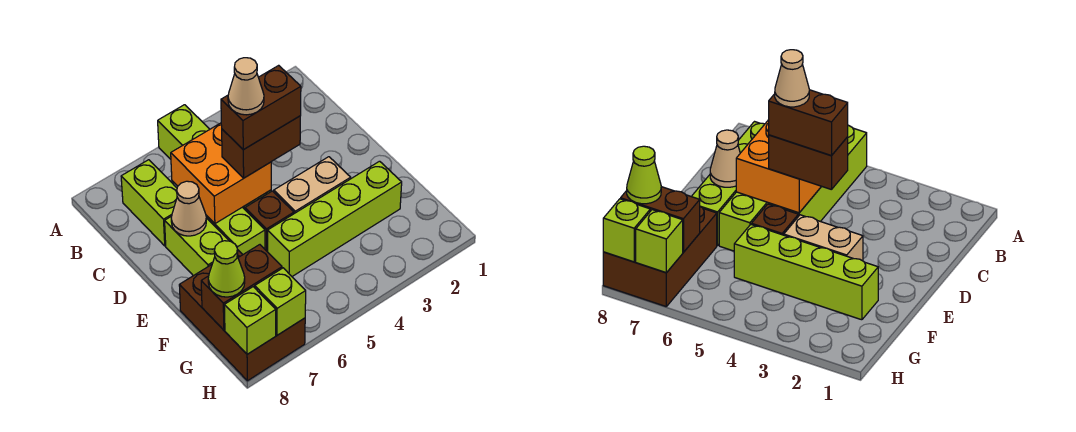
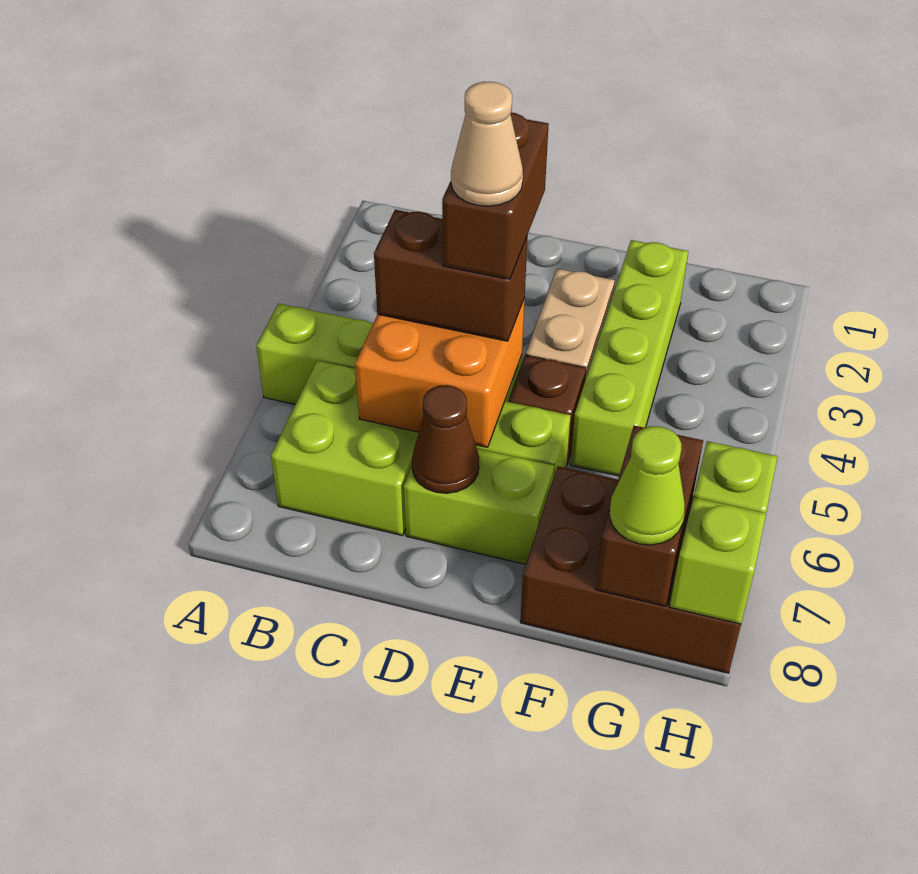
lime brick B7:C7 level 1 -> lime brick B6:C7 level 1
brown brick D4:D5 level 3 -> brown brick C5:D5 level 3
tan cone D7 level 2 -> brown cone D7 level 2

